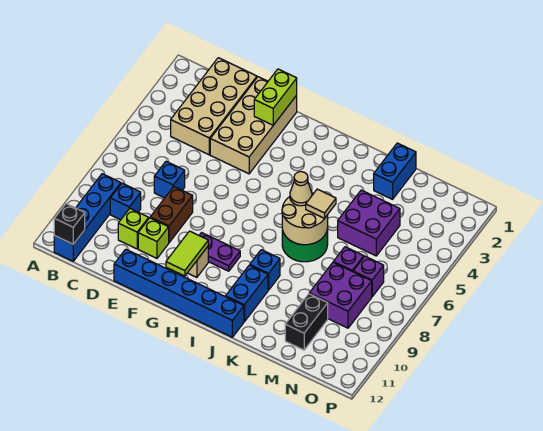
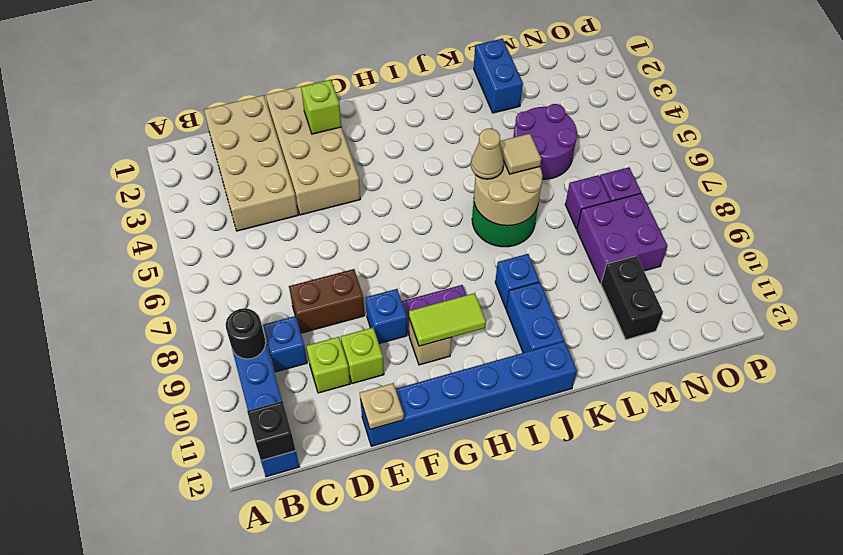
none -> black round brick B9 level 2
blue brick D7 level 1 -> blue brick F9 level 1
brown brick E8:E9 level 1 -> brown brick D8:E8 level 1
none -> tan plate E12 level 2
lime brick F1:F2 level 2 -> lime brick F2 level 2
lime tile G10:G11 level 2 -> lime tile G10:H10 level 2
purple brick L4:M5 level 1 -> purple round brick L4:M5 level 1

